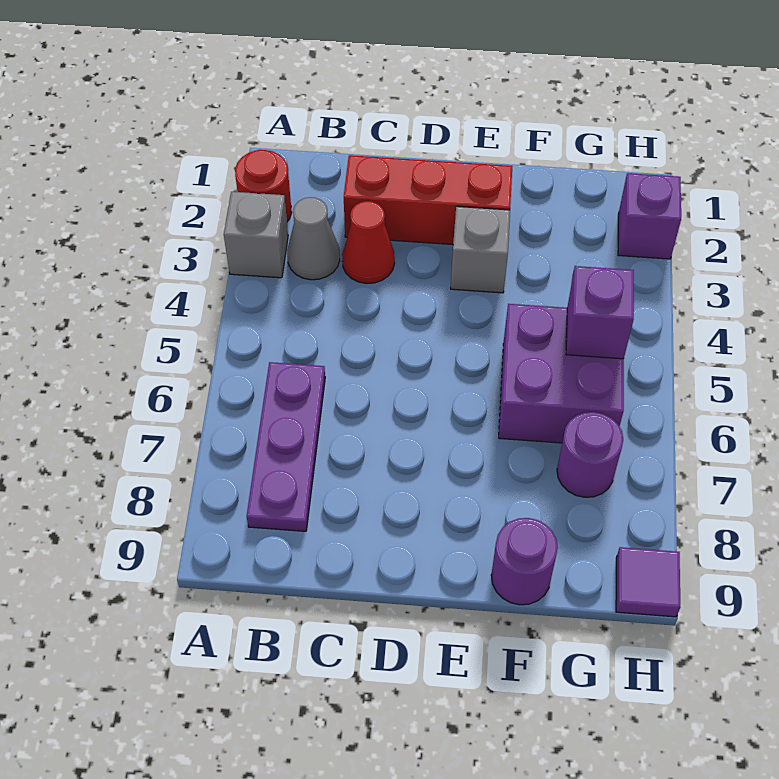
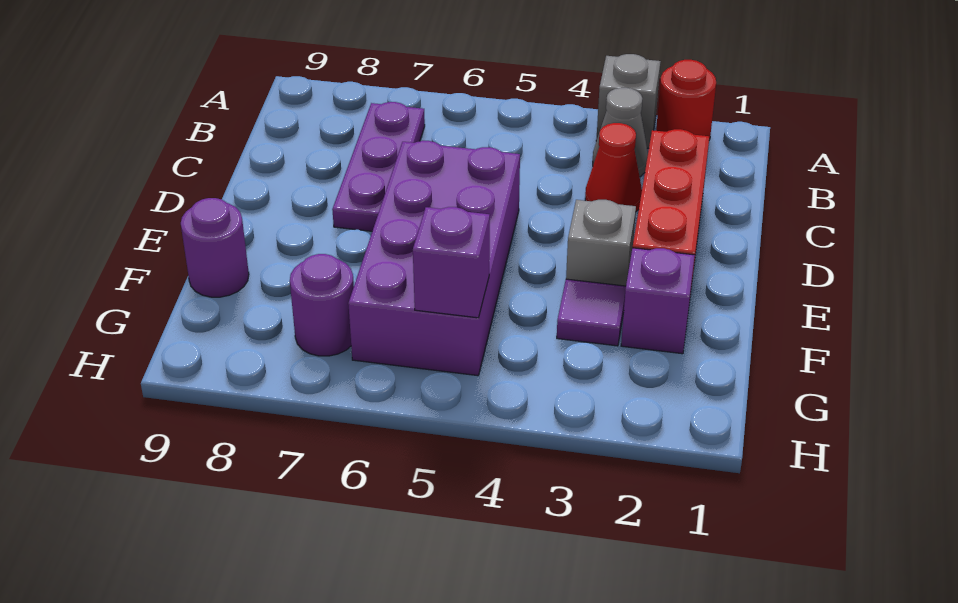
purple plate B6:B8 level 1 -> purple plate B7:D7 level 1
purple brick F5:G6 level 1 -> purple brick D5:G6 level 1
purple brick H2 level 1 -> purple brick F2 level 1
purple tile H9 level 1 -> purple tile F3 level 1

